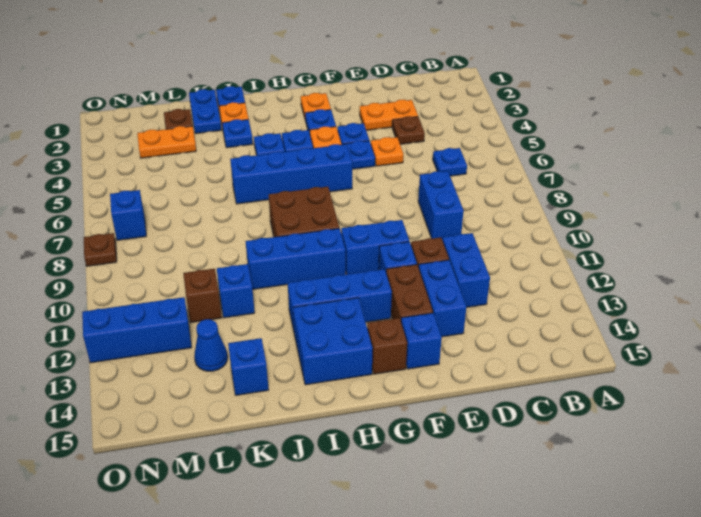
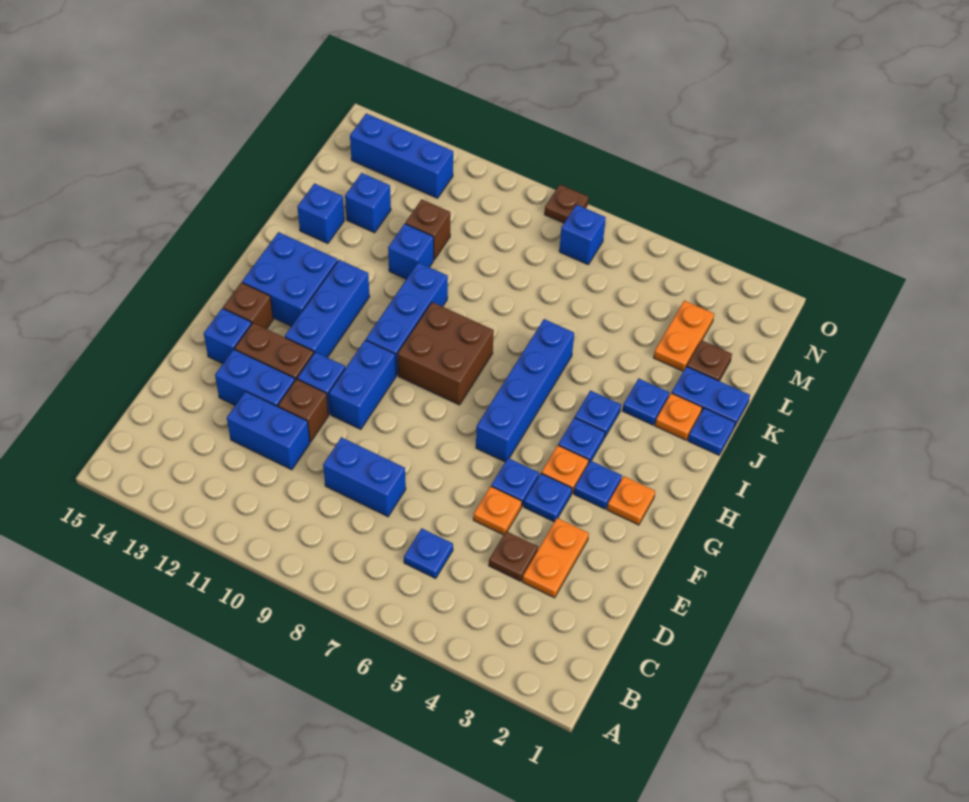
blue cone L13 level 1 -> blue brick L13 level 1
blue brick M12:O12 level 1 -> blue brick N12:N14 level 1

